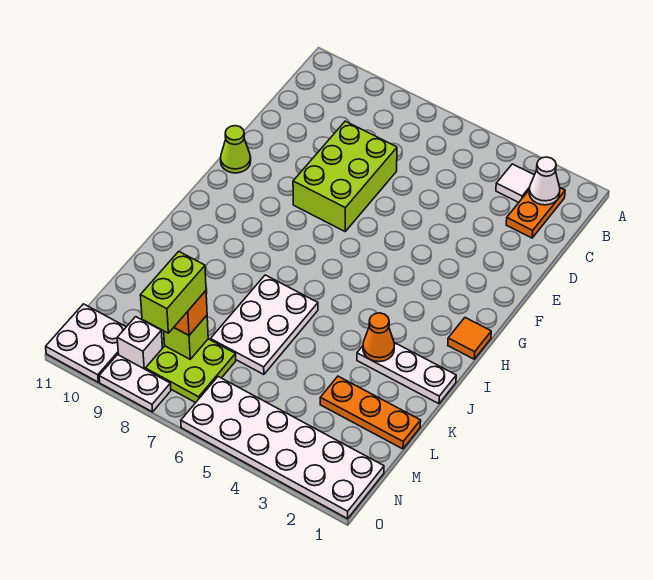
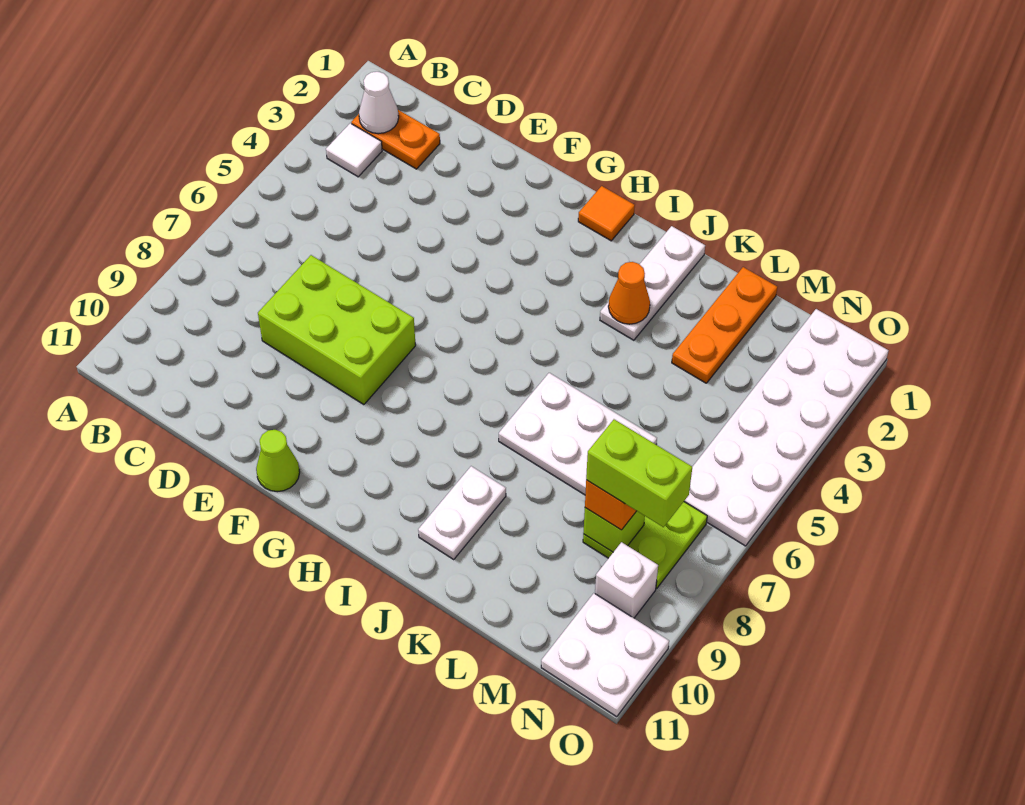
white plate O8:O9 level 1 -> white plate J9:J10 level 1

